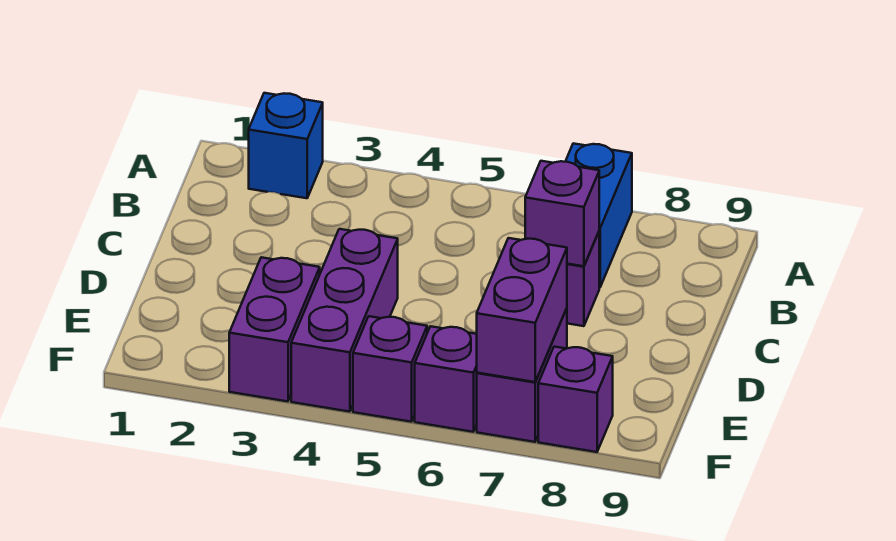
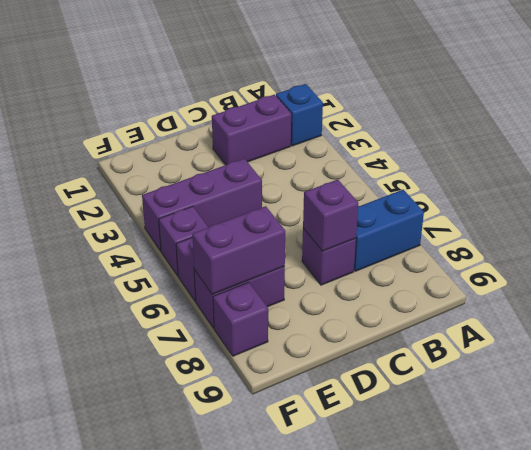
purple brick E3:F3 level 1 -> purple brick B2:C2 level 1

